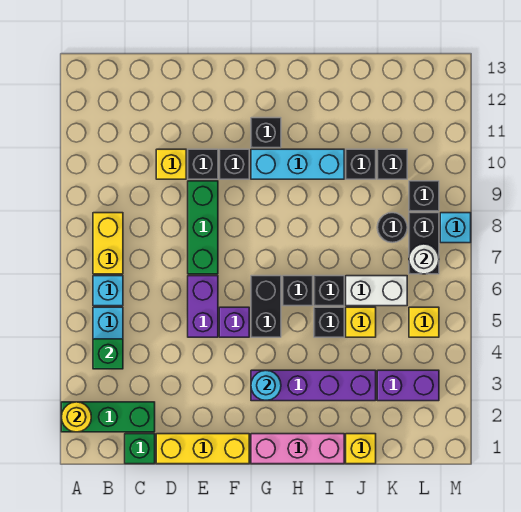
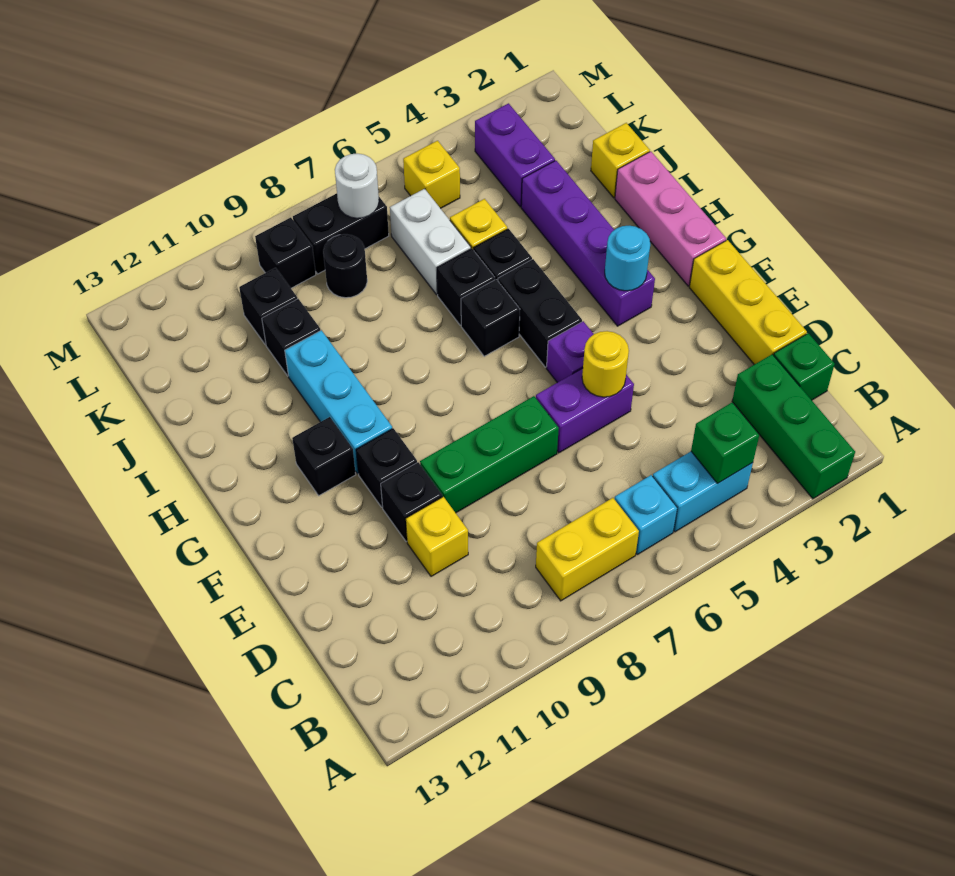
yellow round brick A2 level 2 -> yellow round brick E5 level 2
black brick G5:G6 level 1 -> black brick G5:H5 level 1
cyan brick M8 level 1 -> none

